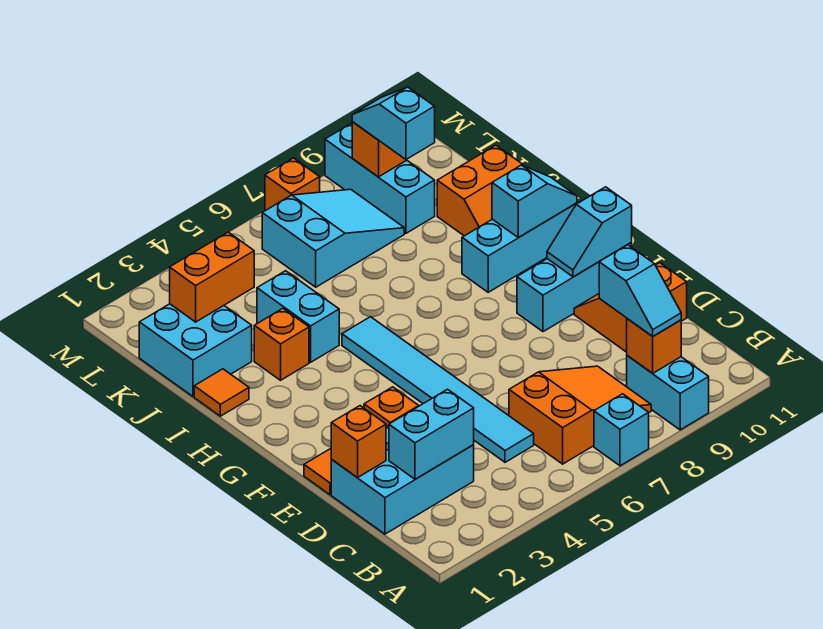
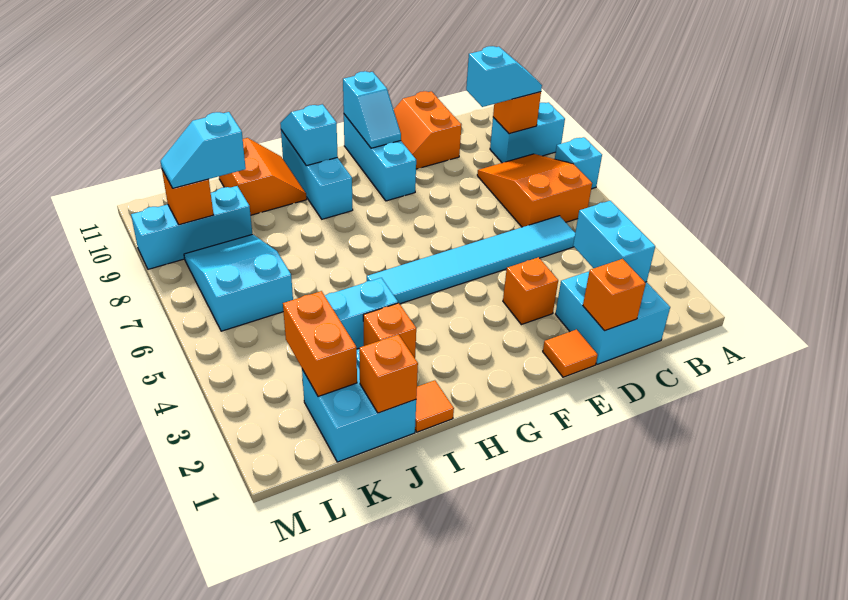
cyan brick C1:D3 level 1 -> cyan brick C1:D2 level 1
orange brick M7 level 1 -> orange brick J1 level 2

